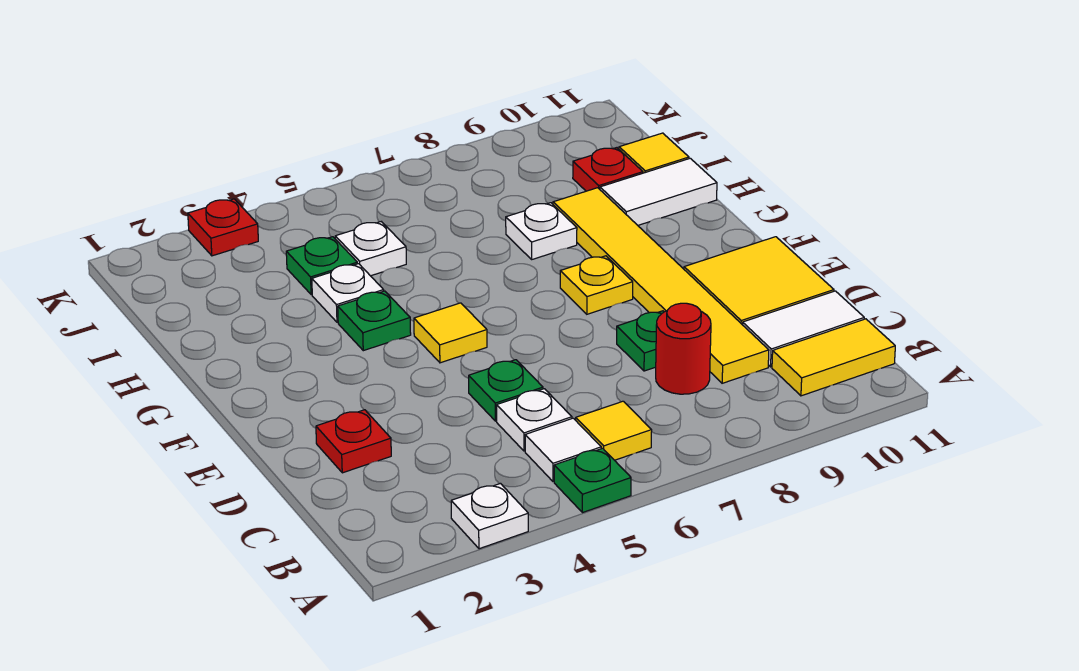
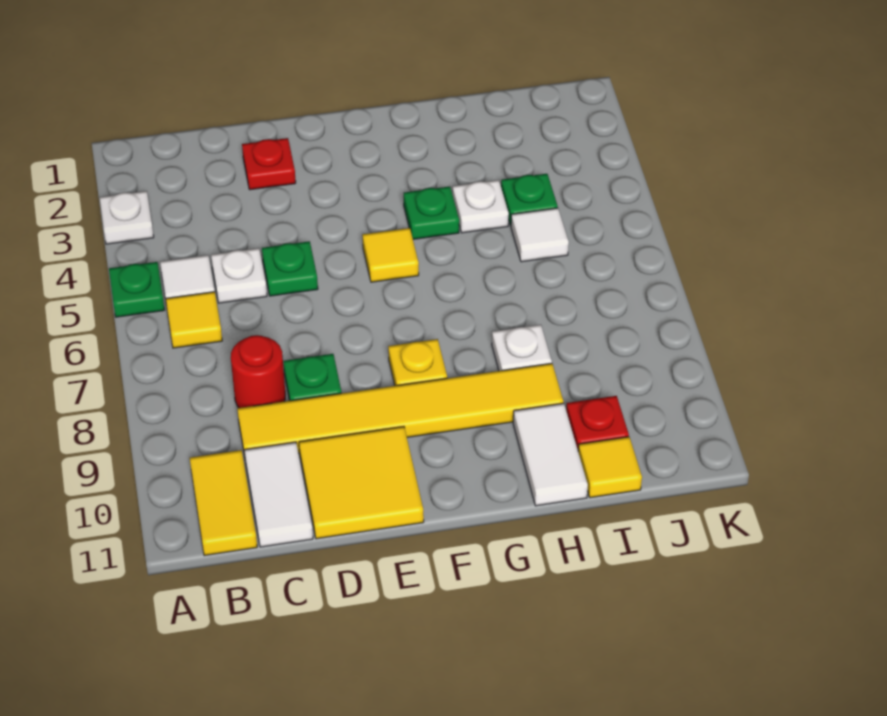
white plate I5 level 1 -> white tile I5 level 1
red plate K3 level 1 -> none

